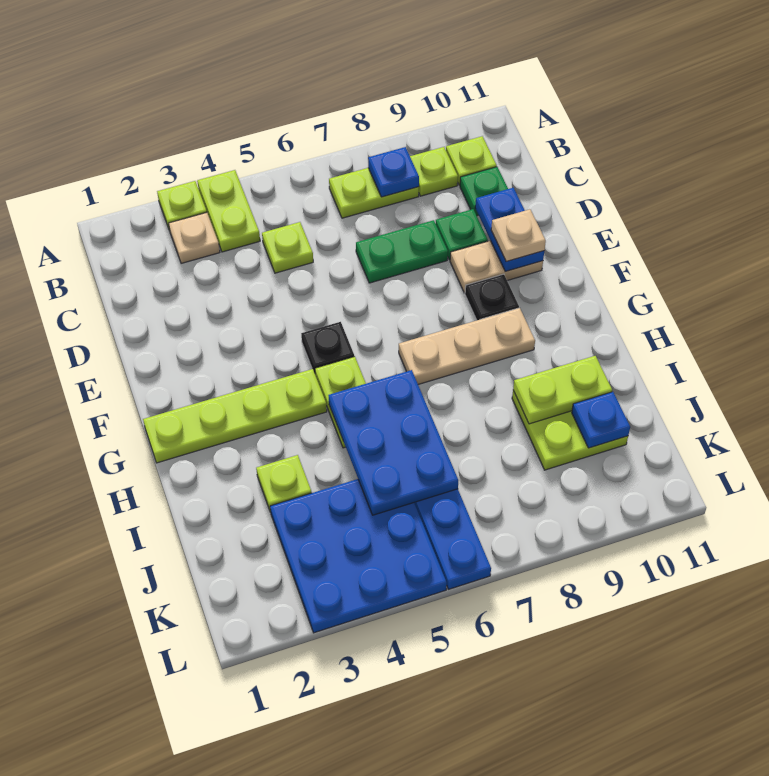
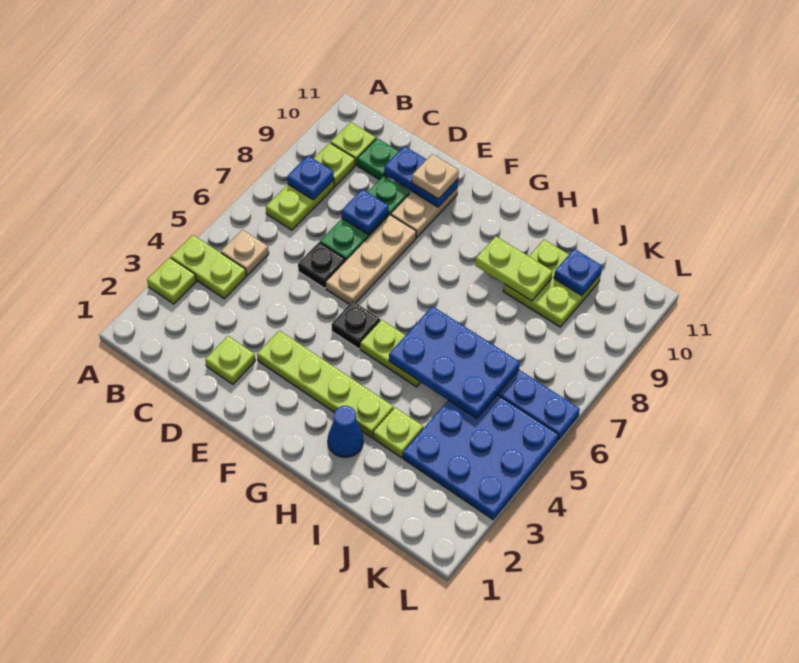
tan plate B3 level 1 -> tan plate B5 level 1
lime plate C5 level 1 -> lime plate D2 level 1
none -> blue plate D8 level 2
black plate F9 level 1 -> black plate D6 level 1
lime plate G1:G4 level 1 -> lime plate E3:H3 level 1
tan plate G7:G9 level 1 -> tan plate E6:E8 level 1
none -> blue cone H2 level 1
lime plate I9:I10 level 2 -> lime plate H9:I9 level 2

